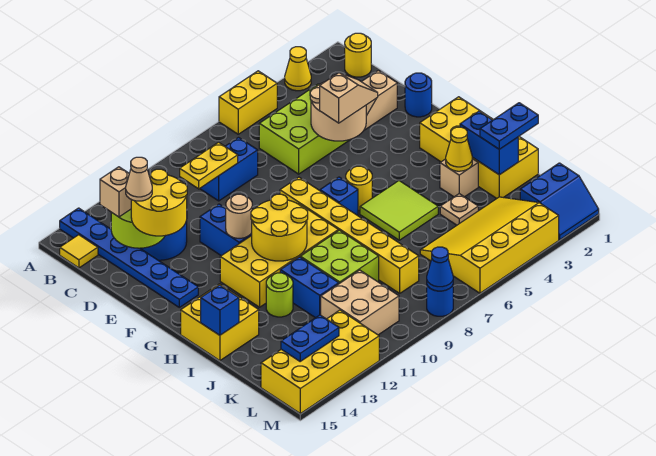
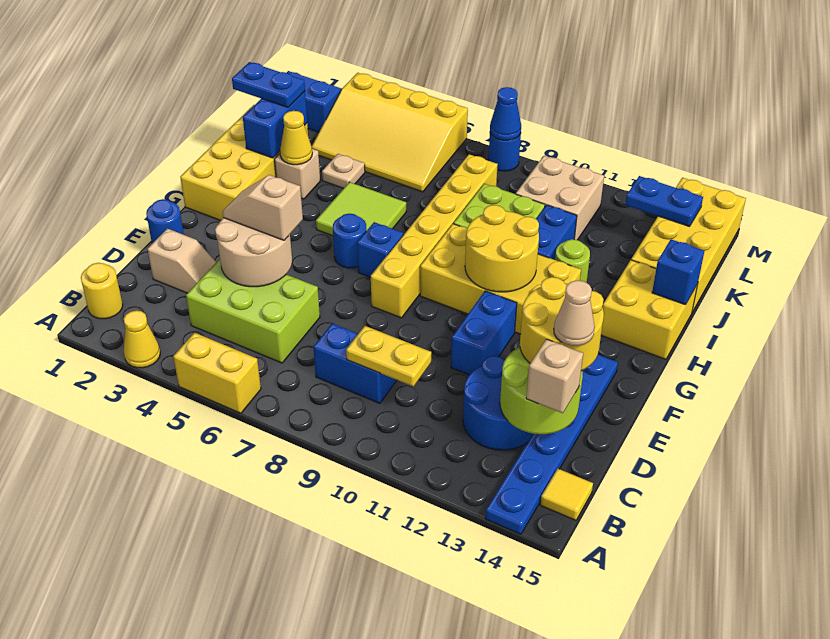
tan round brick F11 level 2 -> none
yellow round brick G6 level 1 -> blue round brick G6 level 1
yellow brick L12:M15 level 1 -> yellow brick J14:M15 level 1

